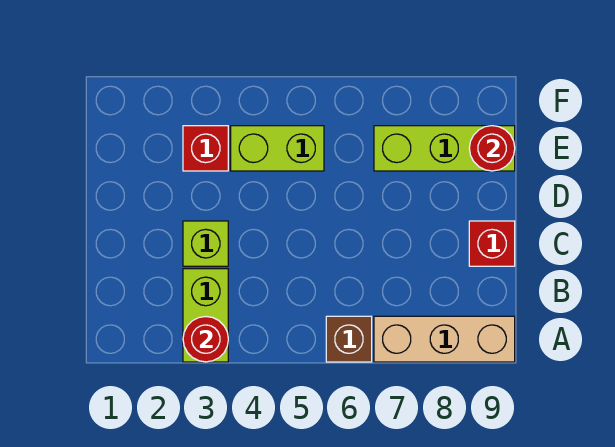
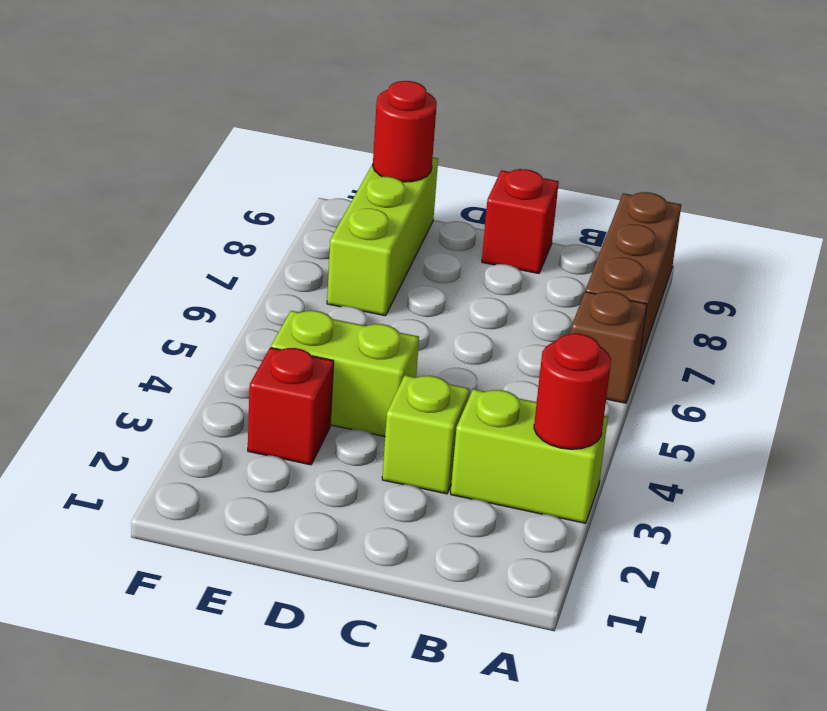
tan brick A7:A9 level 1 -> brown brick A7:A9 level 1
lime brick E4:E5 level 1 -> lime brick D4:E4 level 1

